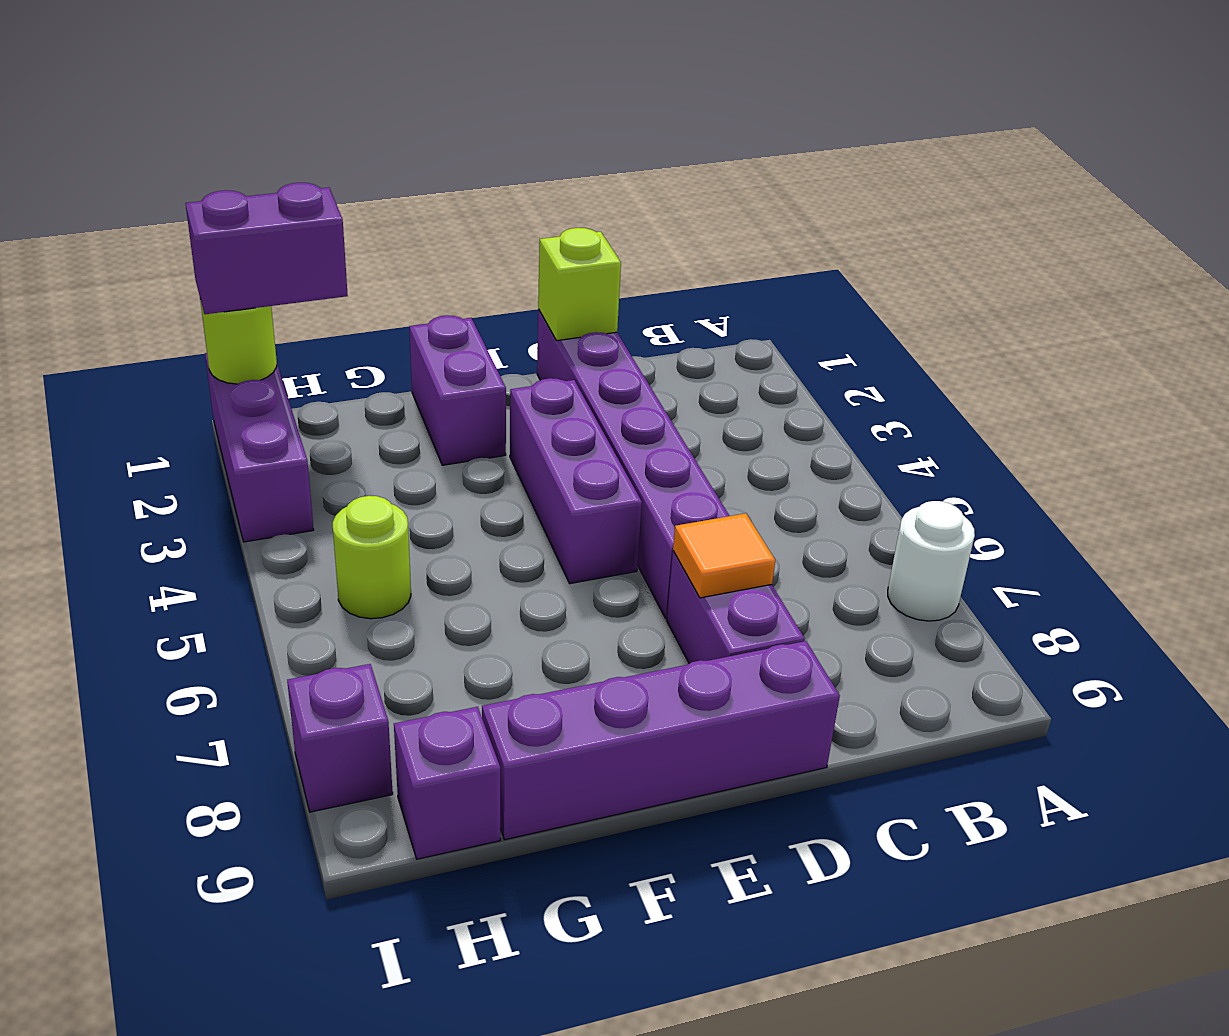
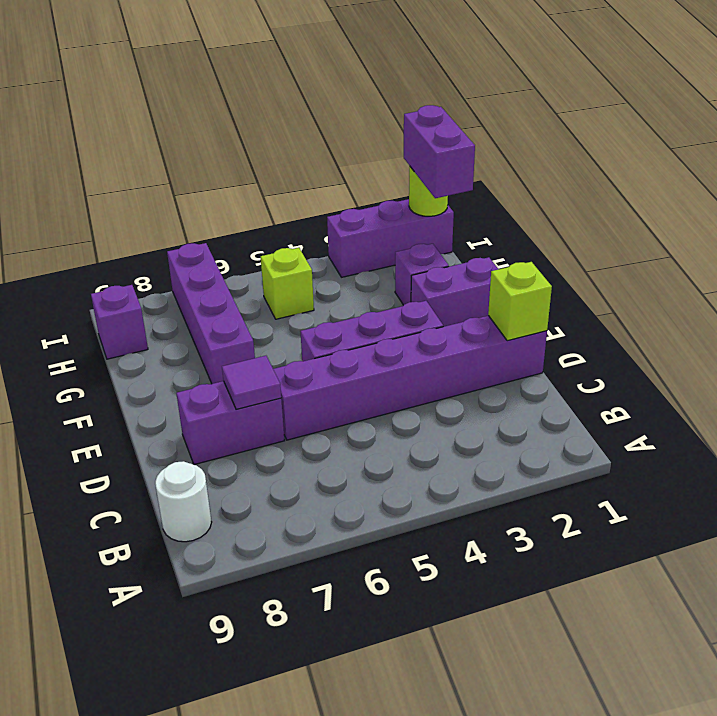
white round brick A7 level 1 -> white round brick B9 level 1
orange tile D7 level 2 -> purple tile D7 level 2
purple brick D9:G9 level 1 -> purple brick F7:I7 level 1
lime round brick H5 level 1 -> lime brick H5 level 1
purple brick I8 level 1 -> purple brick G2 level 1

